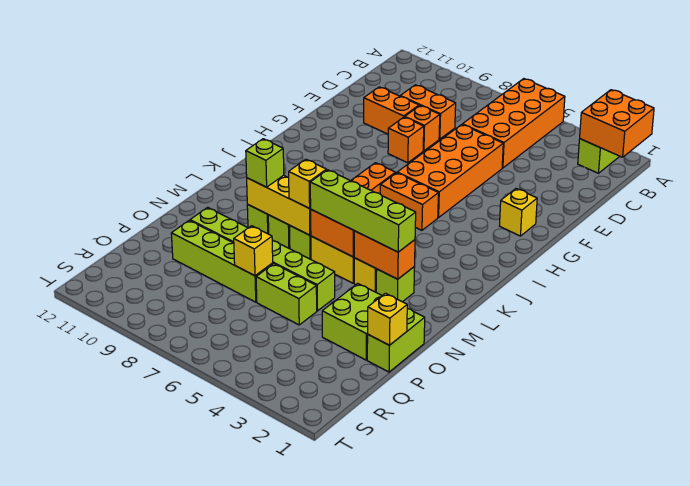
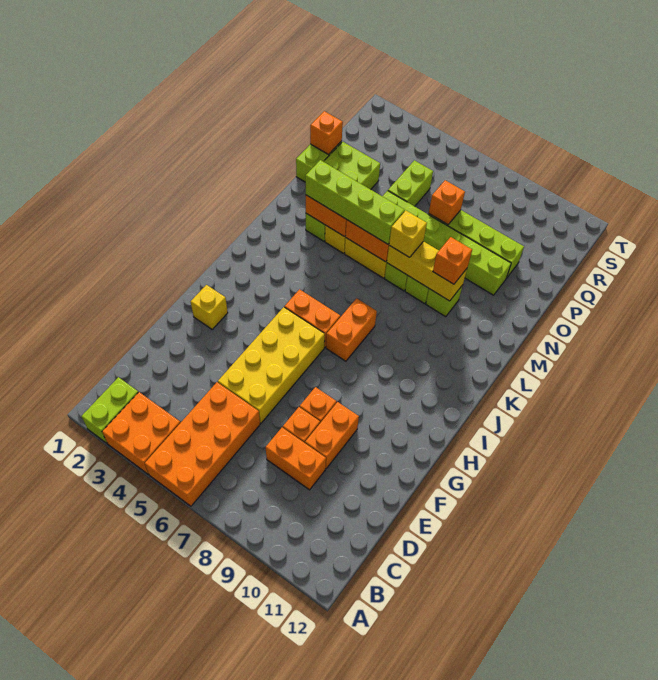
orange brick A1:B2 level 2 -> orange brick A3:B4 level 1
orange brick E5:H6 level 1 -> yellow brick E5:H6 level 1
orange brick E9:E10 level 1 -> orange brick E9:F9 level 1
lime brick M9 level 3 -> orange brick M9 level 3
yellow brick P1 level 2 -> orange brick P1 level 2
lime brick P5:P6 level 1 -> lime brick P5:Q5 level 1
yellow brick P7 level 2 -> orange brick P7 level 2

